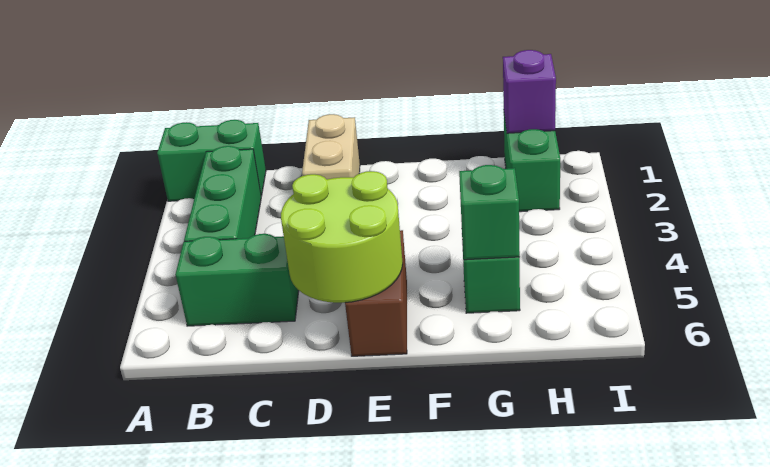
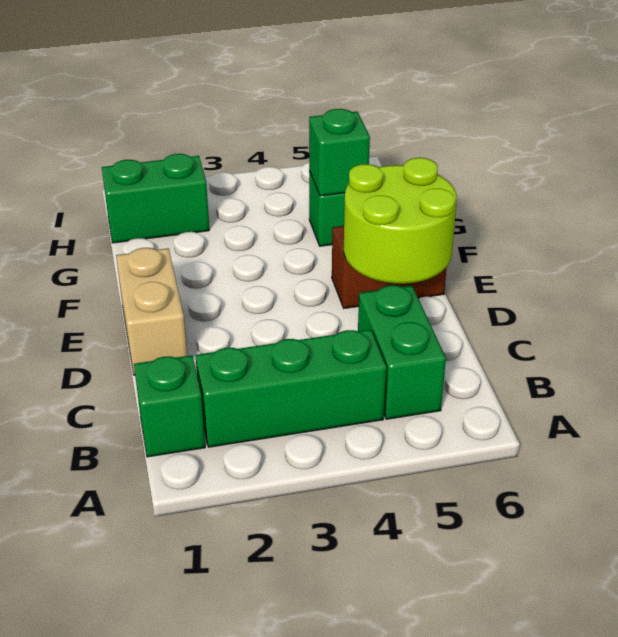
green brick A1:B1 level 1 -> green brick B1 level 1
tan brick D1:D2 level 1 -> tan brick D1:E1 level 1
purple brick H1 level 2 -> none

